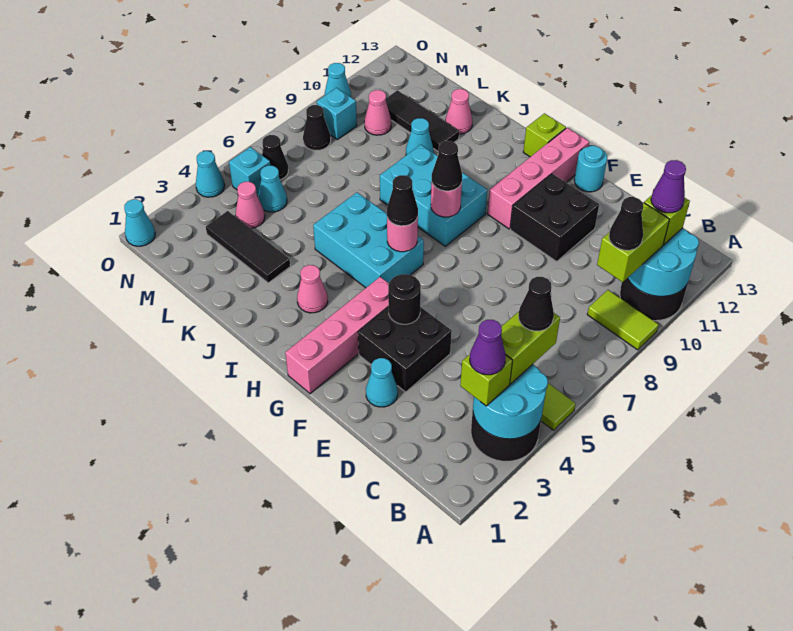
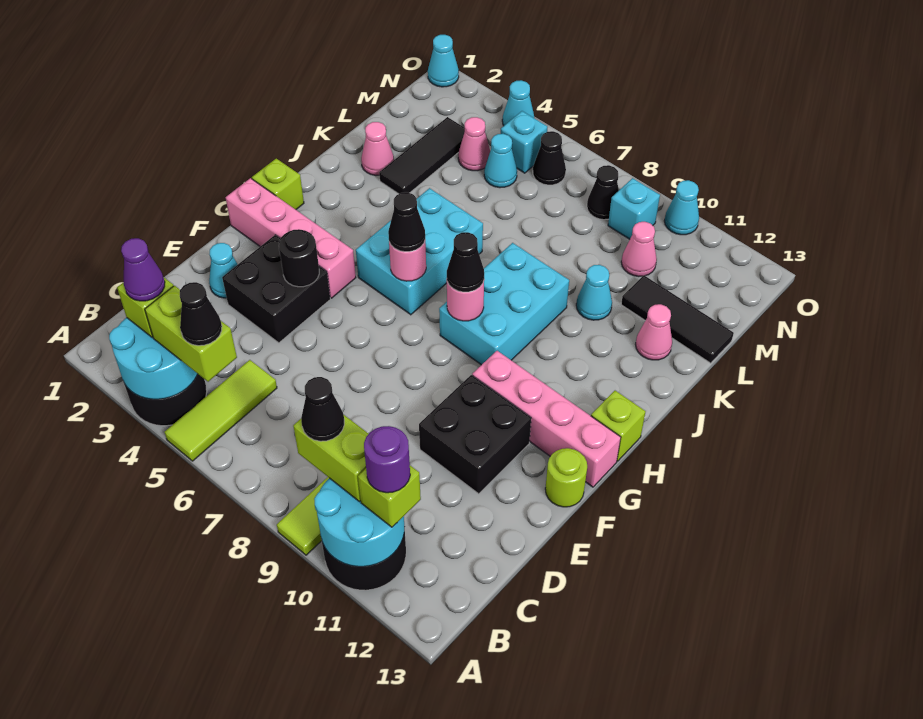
purple cone B11 level 4 -> purple round brick B11 level 4
cyan round brick F13 level 1 -> lime round brick F13 level 1
none -> lime brick H1 level 1
pink cone I3 level 1 -> pink cone K2 level 1
black tile K11:M11 level 1 -> black tile L11:L13 level 1

